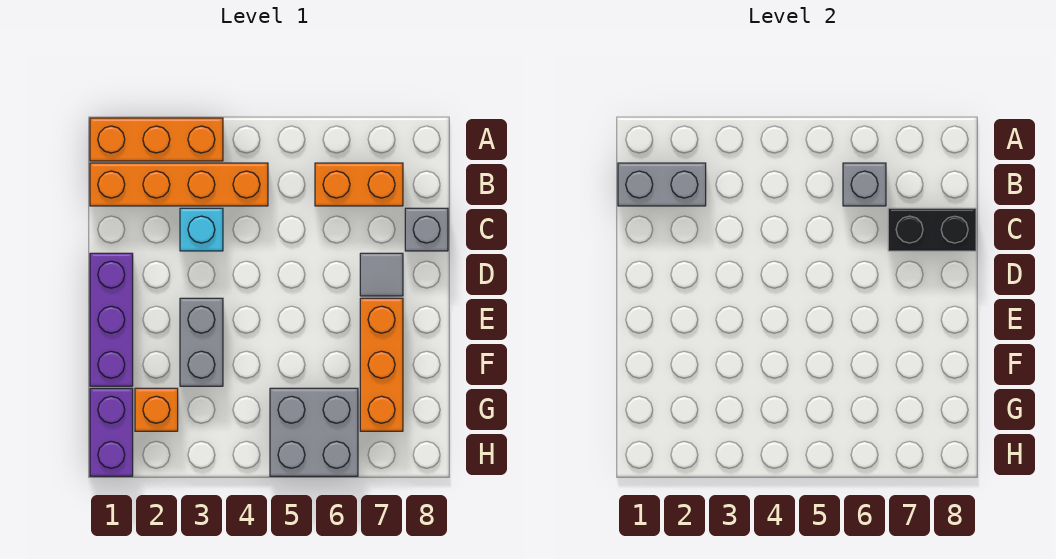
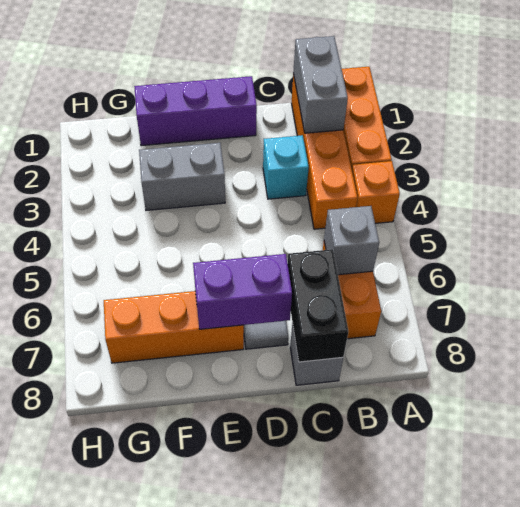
purple brick G1:H1 level 1 -> purple brick D7:E7 level 2
orange brick G2 level 1 -> orange brick A4 level 1
grey brick G5:H6 level 1 -> none

